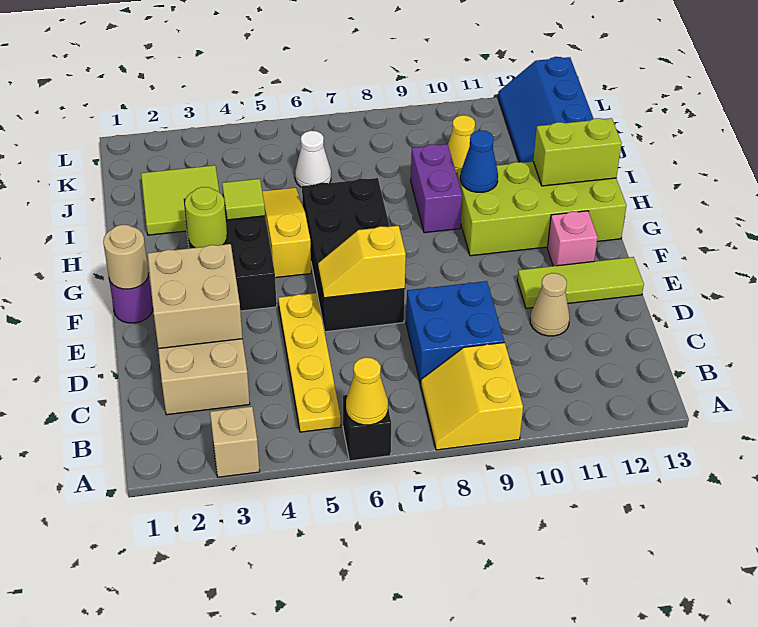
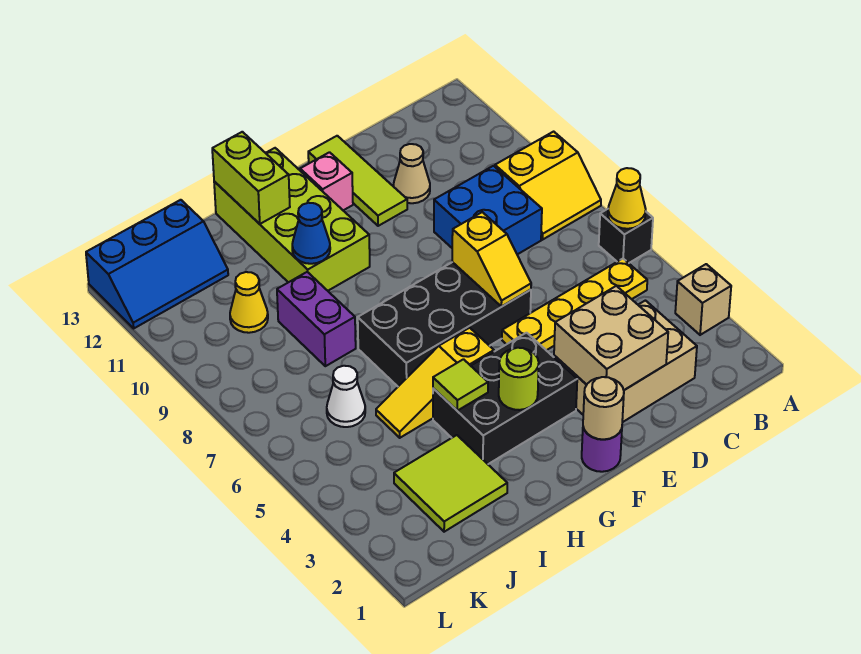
purple brick H9:I9 level 1 -> purple brick I8:I9 level 1

